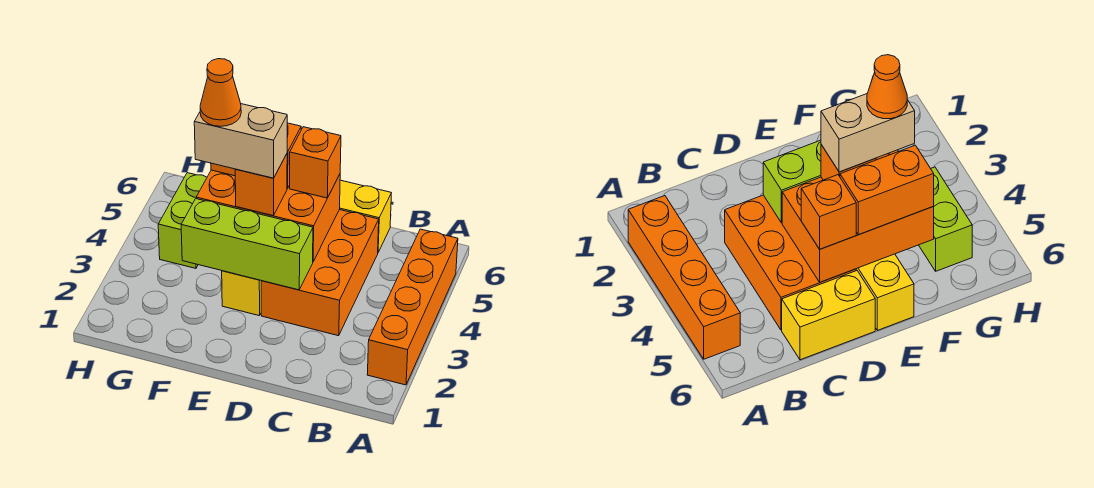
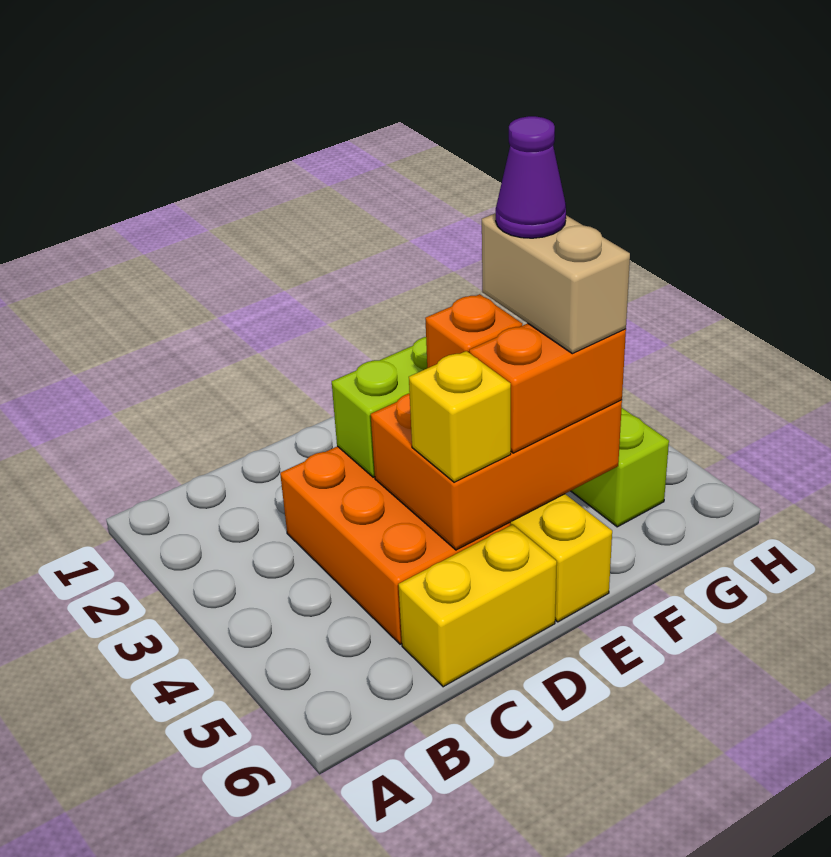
orange brick A2:A5 level 1 -> none
orange brick D5 level 3 -> yellow brick D5 level 3
tan brick E4:F4 level 4 -> tan brick F4:F5 level 4
orange cone F4 level 5 -> purple cone F4 level 5

